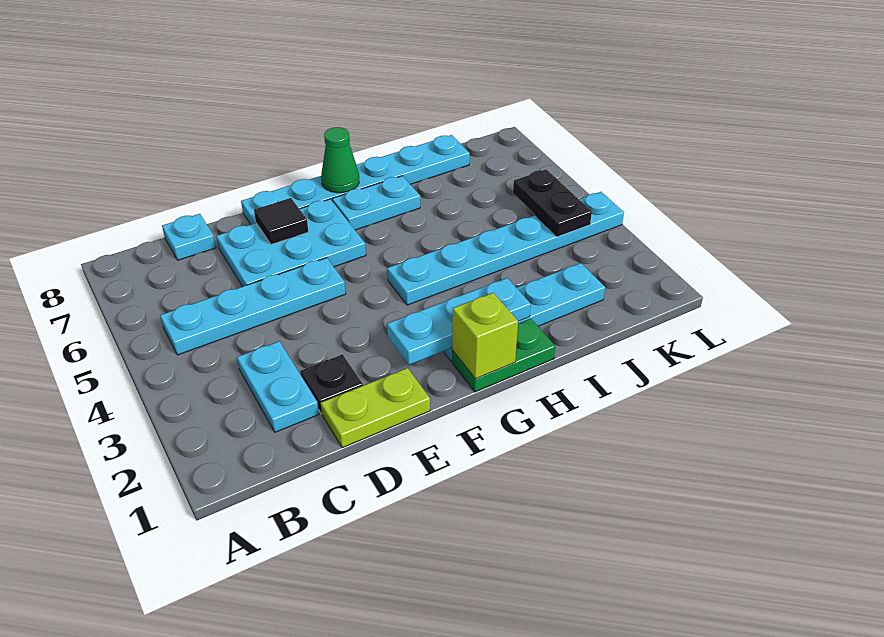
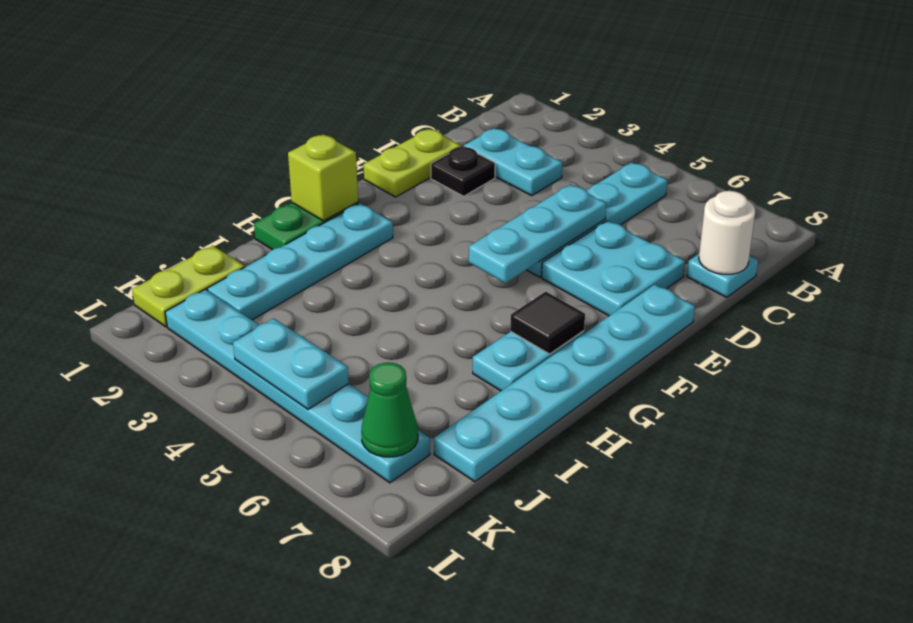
none -> white round brick C8 level 2
cyan plate D6:F7 level 1 -> cyan plate D6:E7 level 1
black tile E7 level 2 -> black tile G7 level 2
cyan plate F2:H2 level 2 -> cyan plate D5:F5 level 2
cyan plate G4:L4 level 1 -> cyan plate K2:K7 level 1
green cone G8 level 2 -> green cone K7 level 2
none -> lime plate J1:K1 level 1
black plate K4:K5 level 2 -> cyan plate K4:K5 level 2

